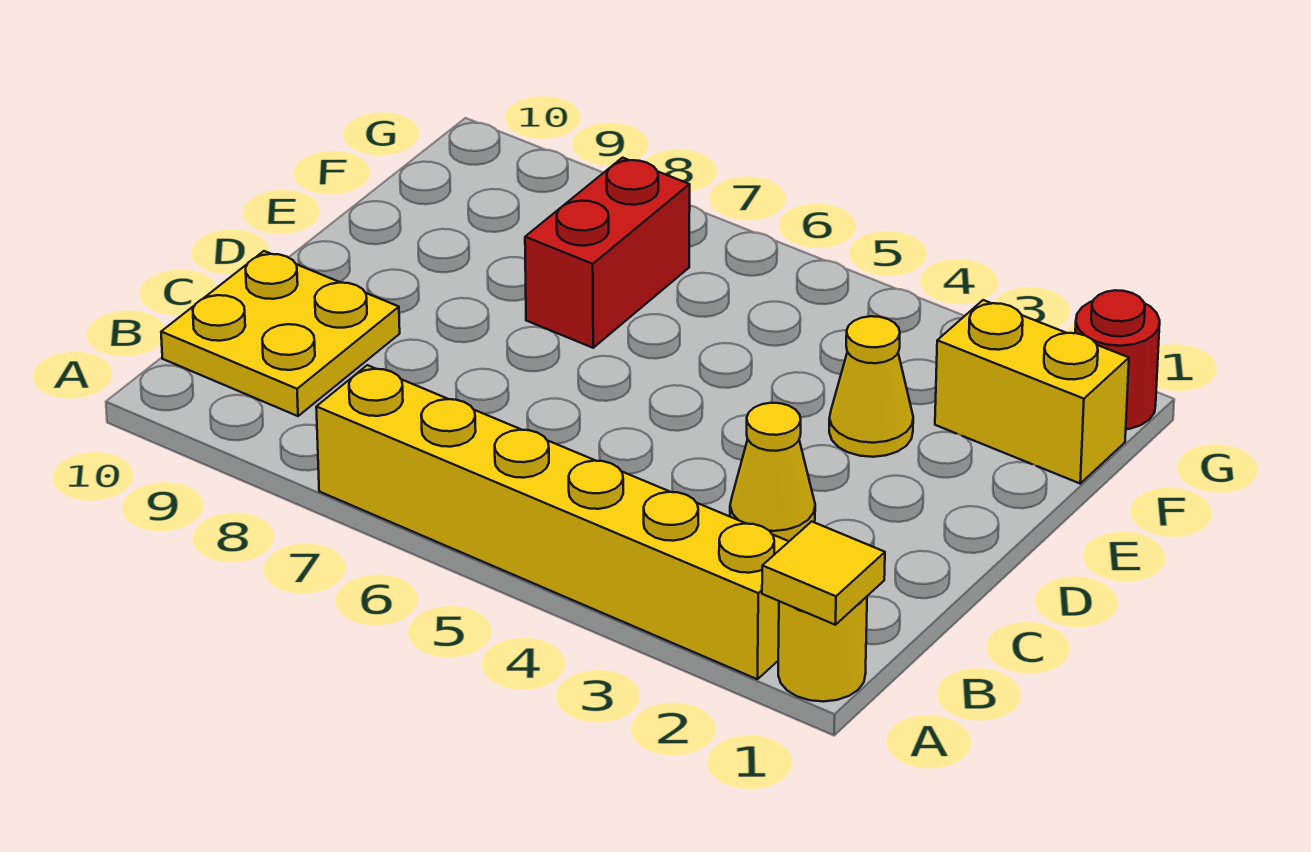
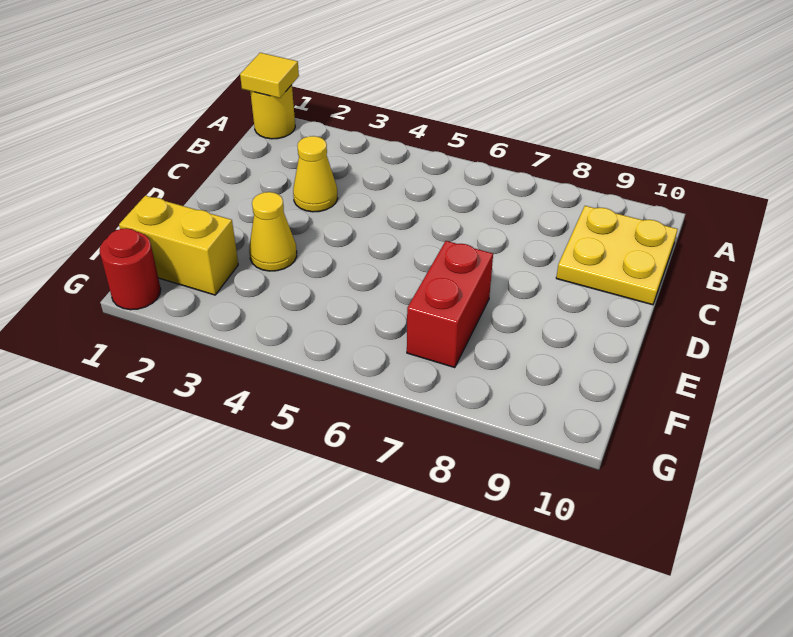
yellow brick A2:A7 level 1 -> none

